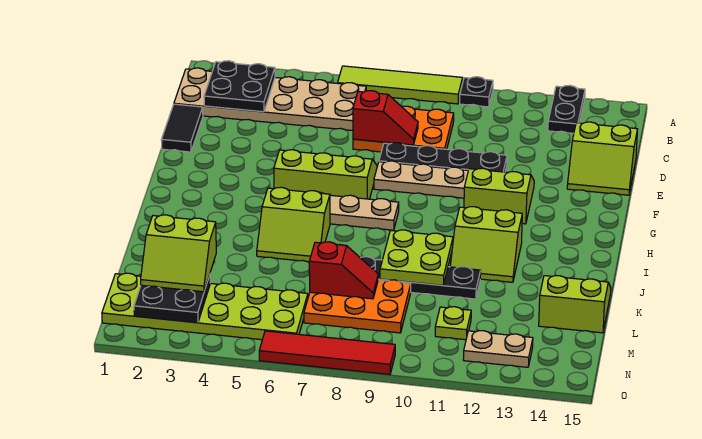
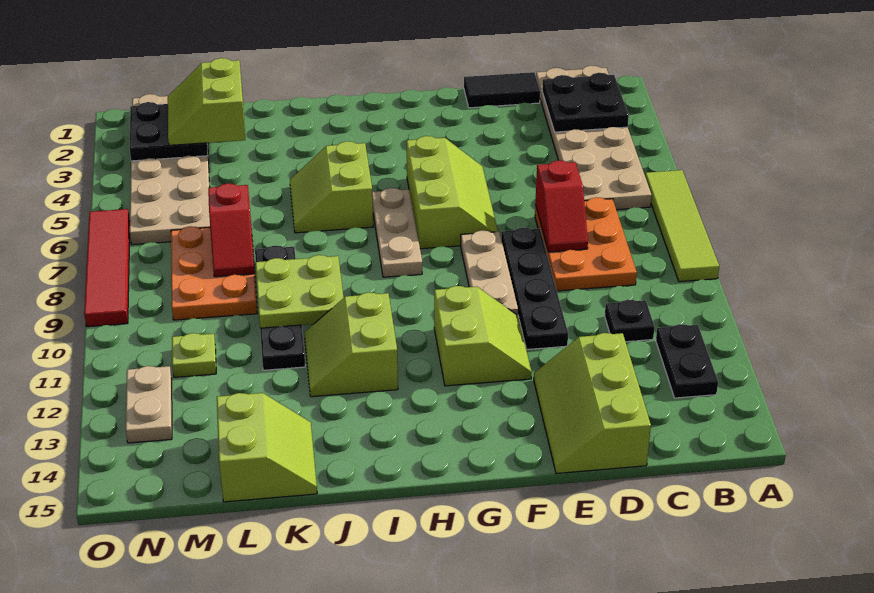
black plate A10 level 1 -> black plate C11 level 1
black plate A13:B13 level 1 -> black plate B12:B13 level 1
lime slope D14:E15 level 1 top D -> lime slope D13:E15 level 1 top D
lime plate M1:N6 level 1 -> tan plate M1:N6 level 1

